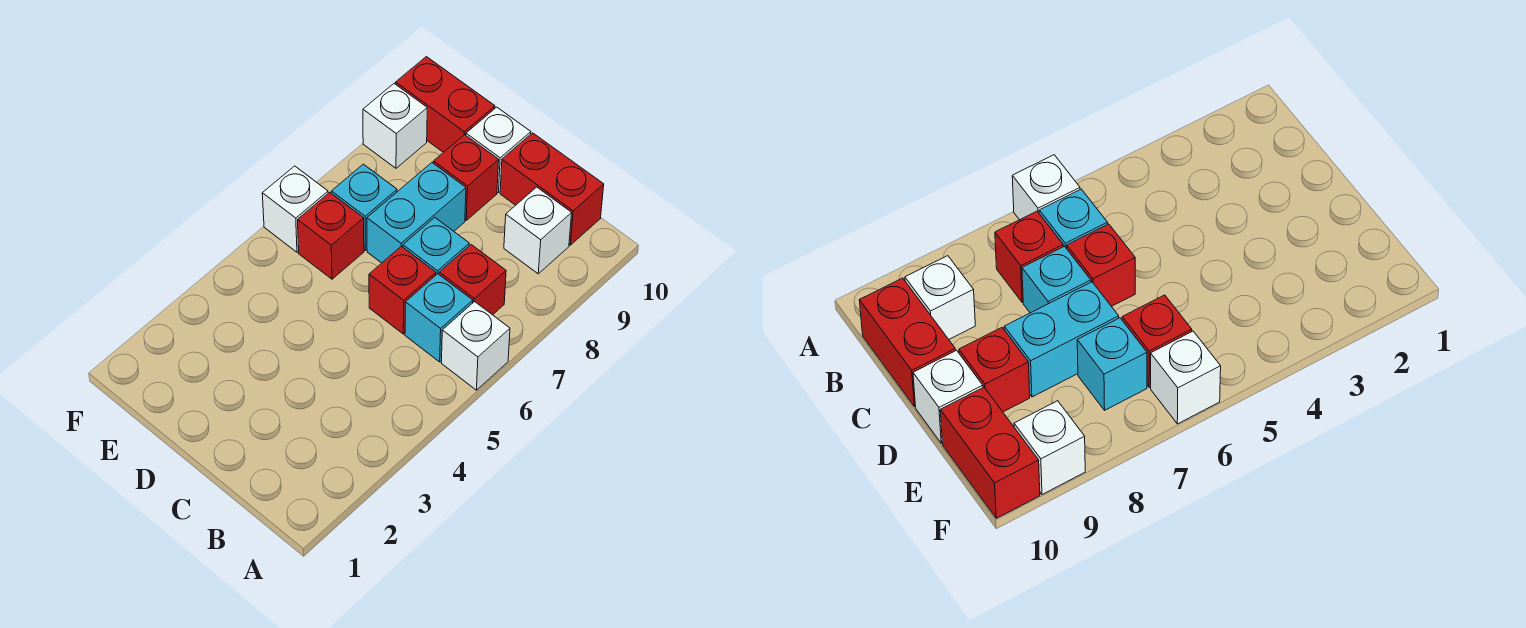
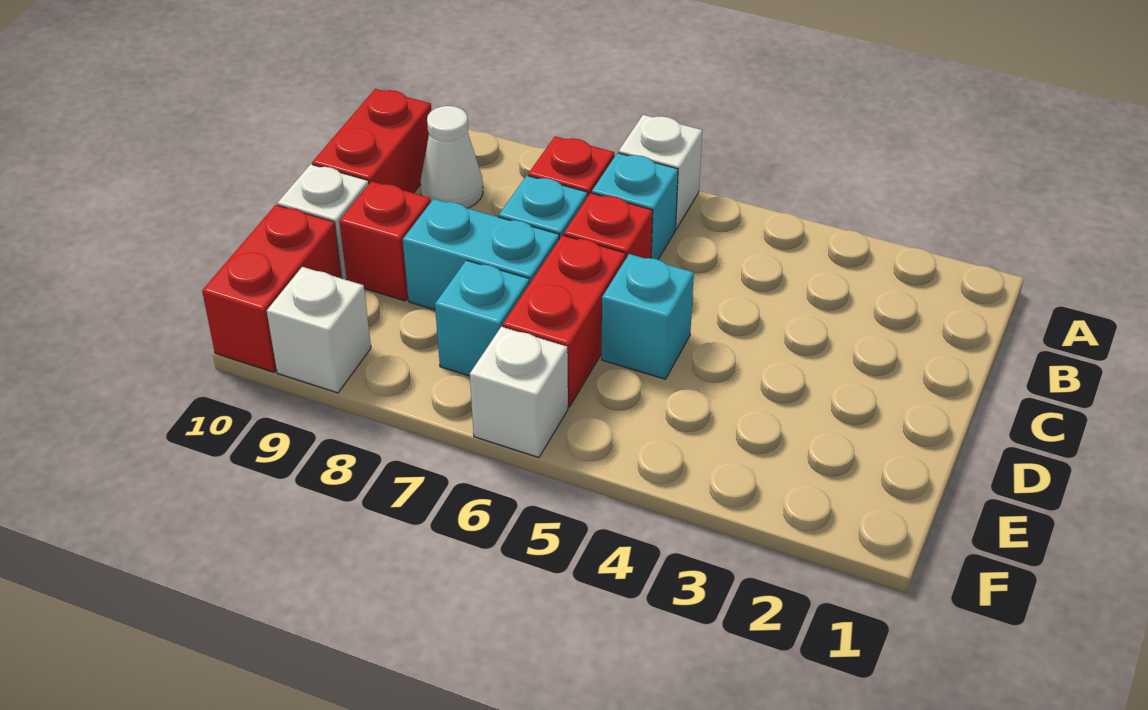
white brick B9 level 1 -> white cone B9 level 1
none -> cyan brick D5 level 1
red brick E6 level 1 -> red brick D6:E6 level 1

